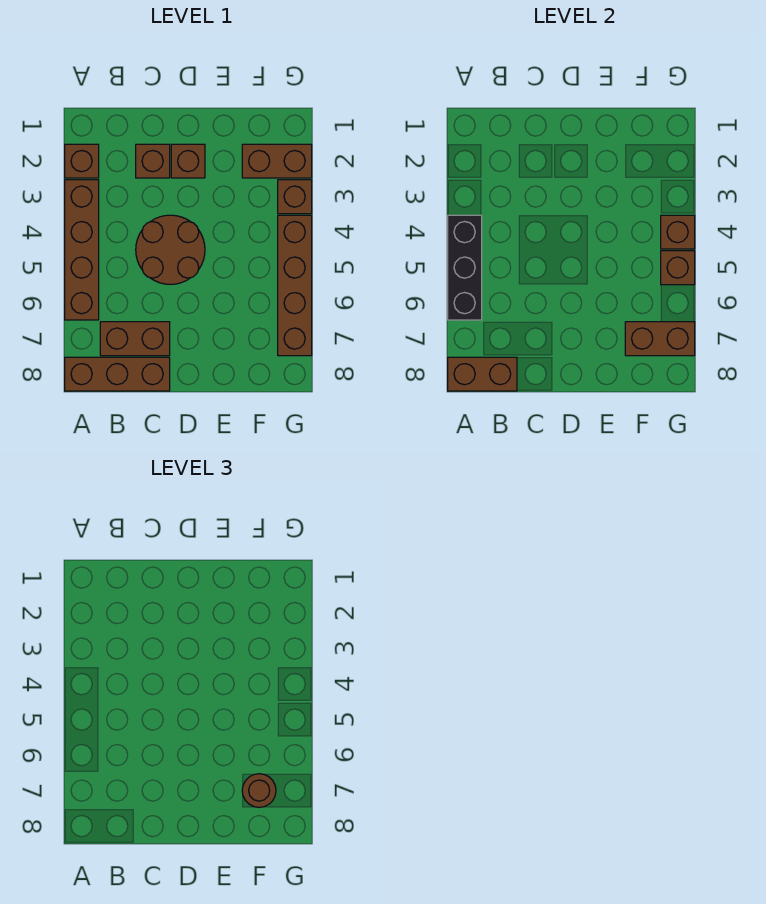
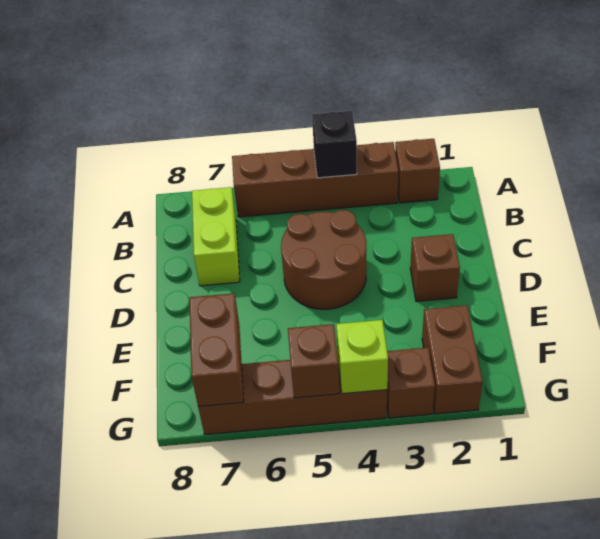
black brick A4:A6 level 2 -> black brick A4 level 2
brown brick A8:C8 level 1 -> none
brown brick A8:B8 level 2 -> none
brown brick B7:C7 level 1 -> lime brick B7:C7 level 1
brown brick C2 level 1 -> none
brown round brick F7 level 3 -> none
brown brick G4 level 2 -> lime brick G4 level 2

